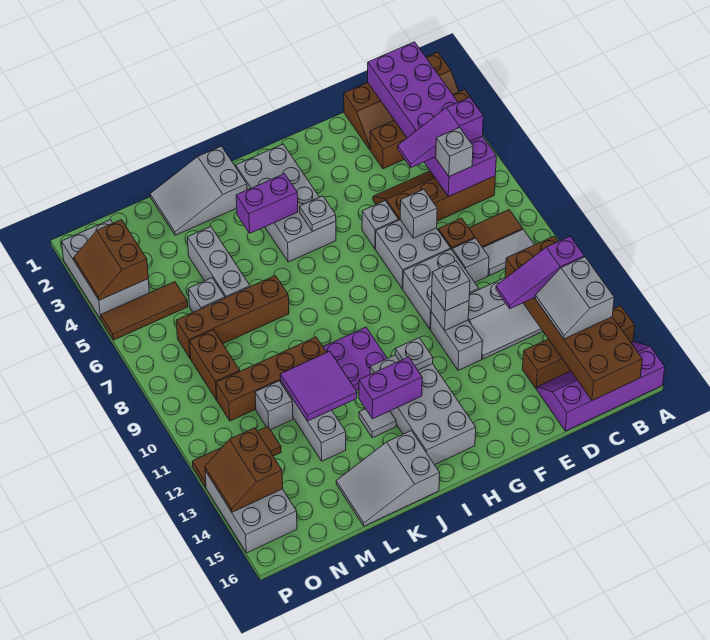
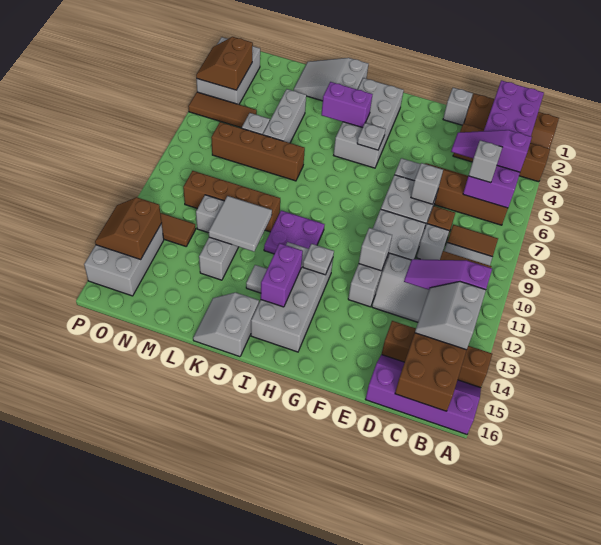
grey brick F11 level 3 -> grey brick E1 level 1
purple brick I13:J13 level 2 -> purple brick I13:I14 level 2
grey slope J15:L16 level 1 top J -> grey slope J15:K16 level 1 top J
purple tile K11:L12 level 2 -> grey tile K11:L12 level 2
brown brick N8:N9 level 1 -> none

